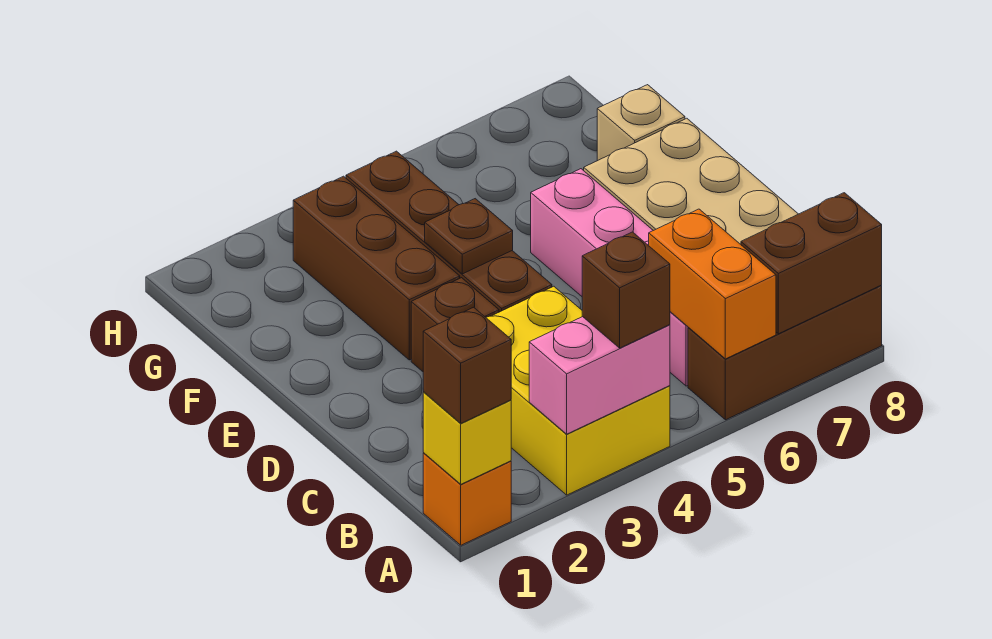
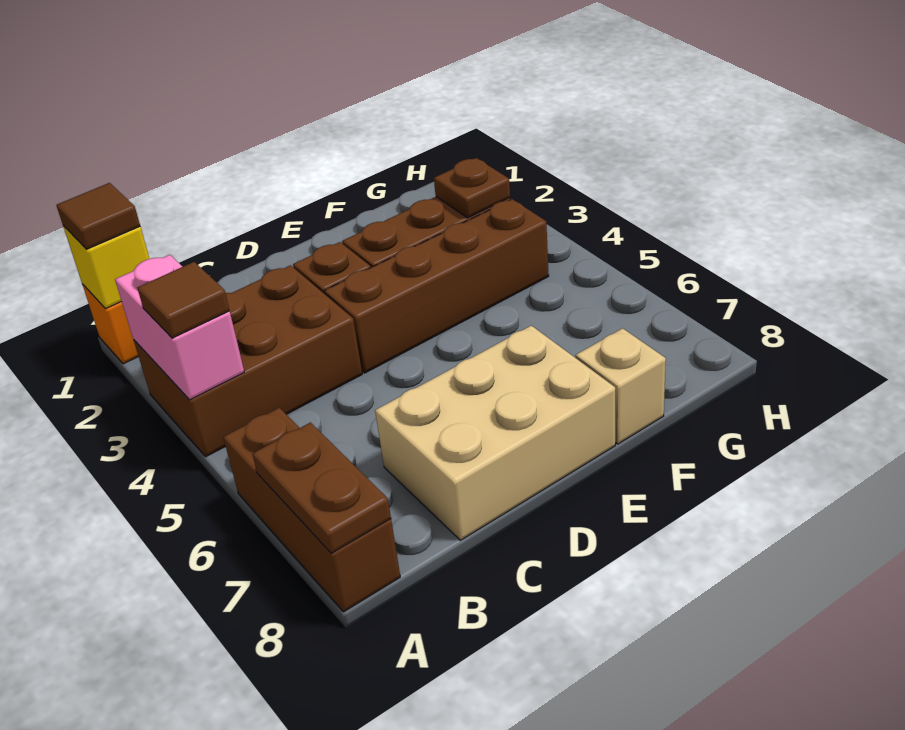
brown brick A1 level 3 -> brown tile A1 level 3
yellow brick A3:C4 level 1 -> brown brick A3:C4 level 1
brown brick A4 level 3 -> brown tile A4 level 3
orange brick A6:B6 level 2 -> none
brown brick A7:A8 level 2 -> brown plate A7:A8 level 2
pink brick B6:E6 level 1 -> none
brown plate E4 level 2 -> brown plate G3 level 2

